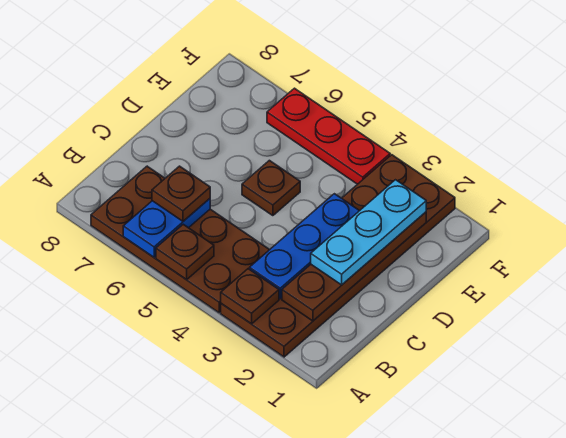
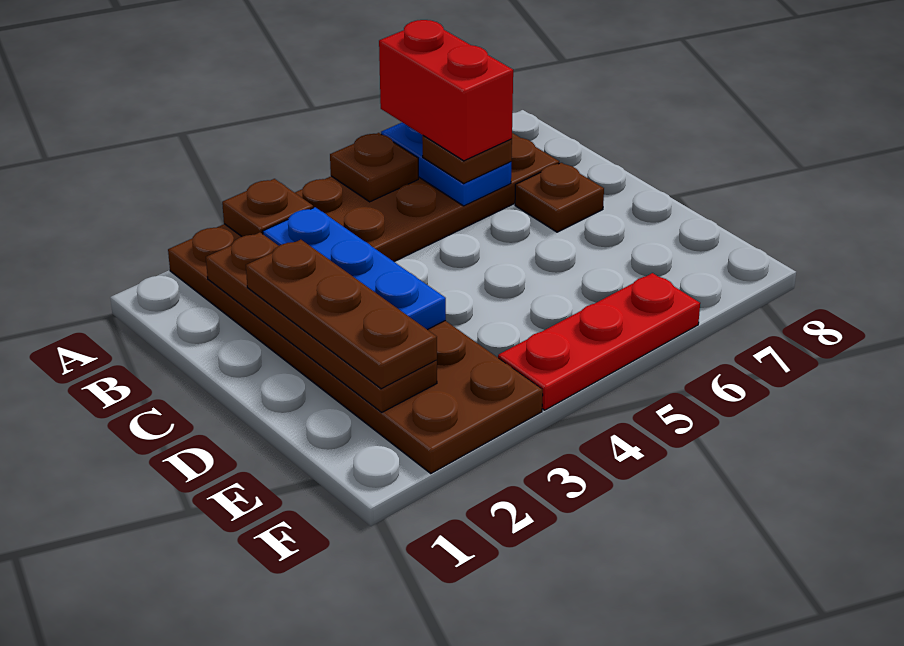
none -> red brick A6:B6 level 4
cyan plate C2:E2 level 3 -> brown plate C2:E2 level 3
brown plate D5 level 1 -> brown plate C7 level 1

